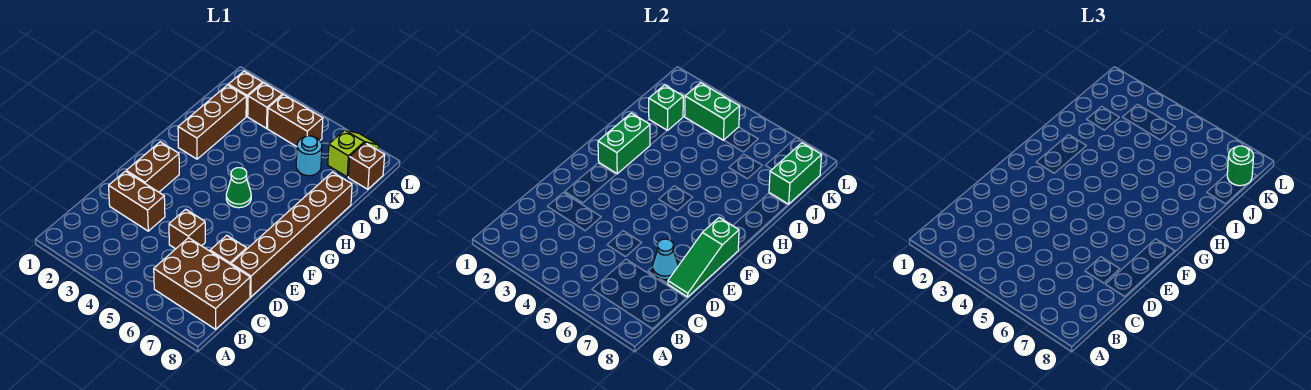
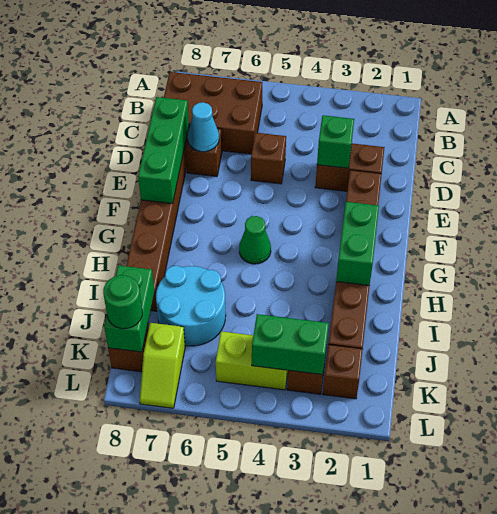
green slope D8:F8 level 2 top F -> green brick D8:F8 level 2
green brick J2 level 2 -> green brick D3 level 2
cyan round brick J6 level 1 -> cyan round brick I6:J7 level 1
brown brick K4:K5 level 1 -> lime brick K4:K5 level 1

